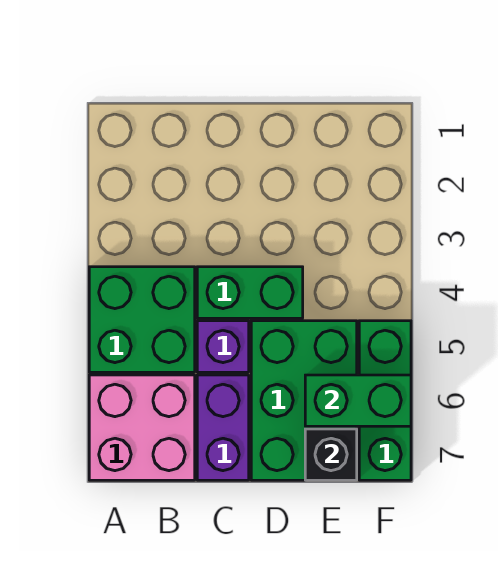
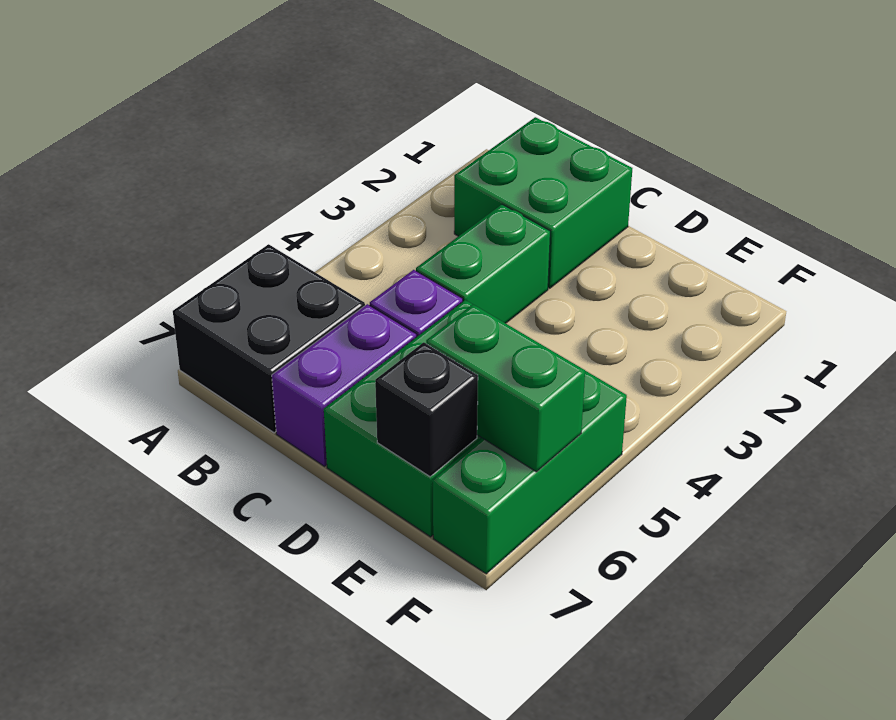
green brick A4:B5 level 1 -> green brick B1:C2 level 1
pink brick A6:B7 level 1 -> black brick A6:B7 level 1
green brick C4:D4 level 1 -> green brick C3:C4 level 1

